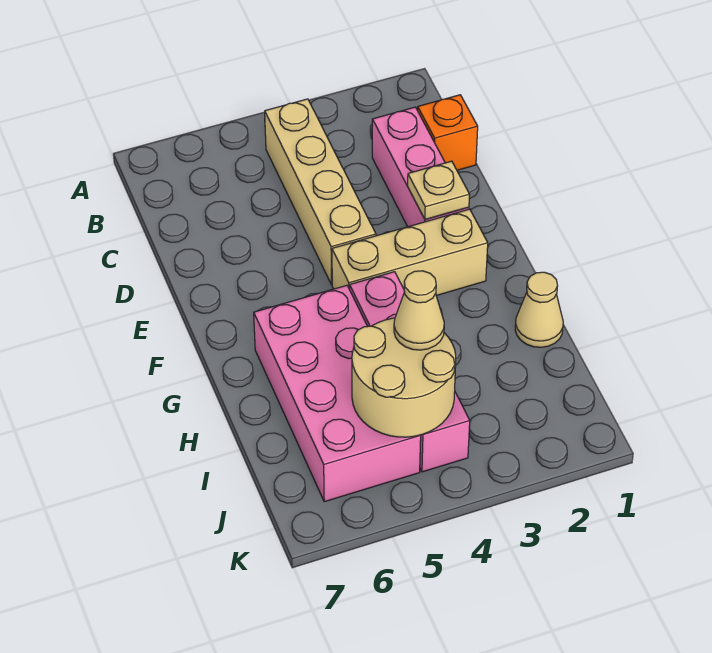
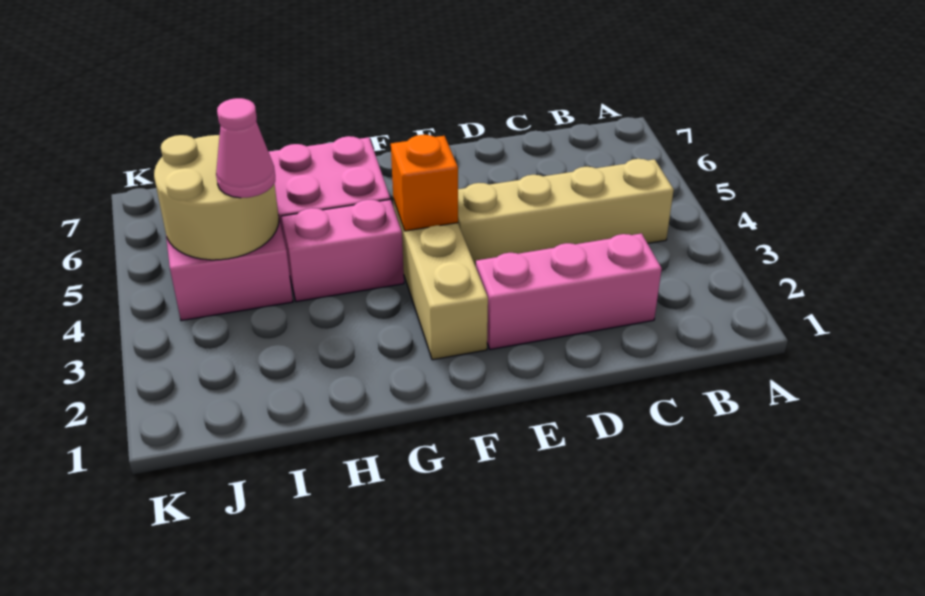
orange brick C1 level 1 -> orange brick F4 level 2
tan plate E2 level 2 -> none
tan cone H1 level 1 -> none
tan cone I4 level 3 -> pink cone I4 level 3

